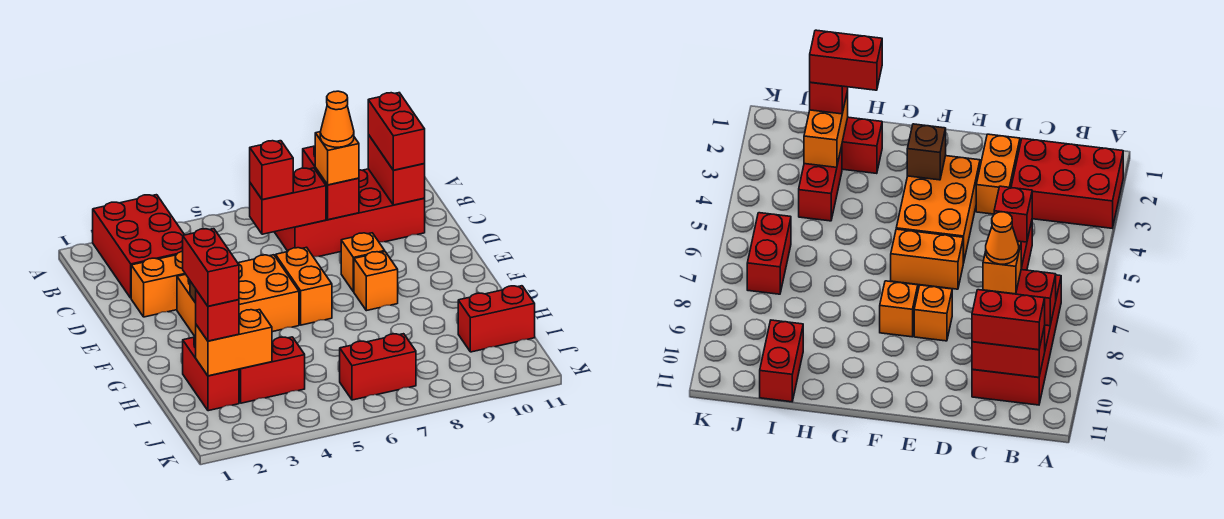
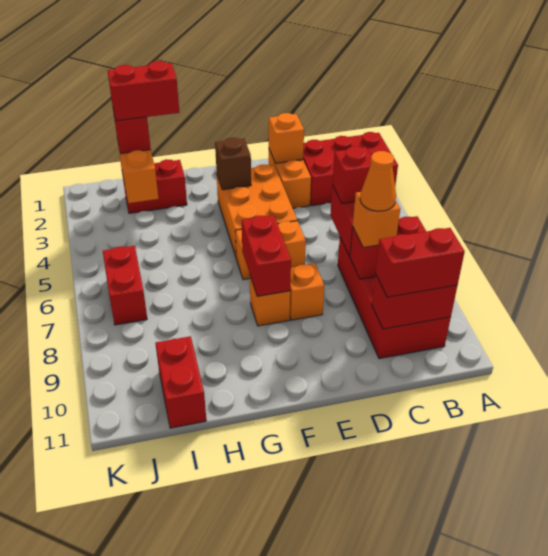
none -> orange brick D2 level 2
red brick I3:I4 level 1 -> red brick F7:F8 level 2

